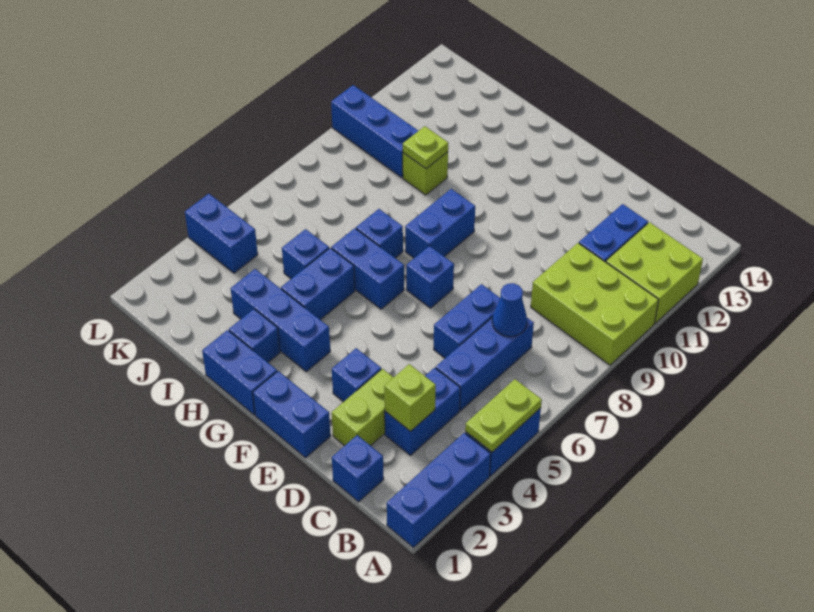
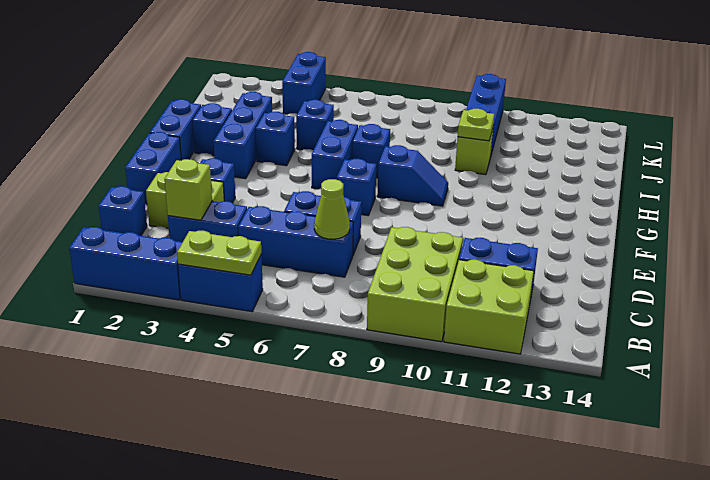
blue cone C7 level 2 -> lime cone C7 level 2
blue brick G8:G9 level 1 -> blue slope G8:G9 level 1 top 8
blue brick H4:H5 level 1 -> blue brick H4 level 1

